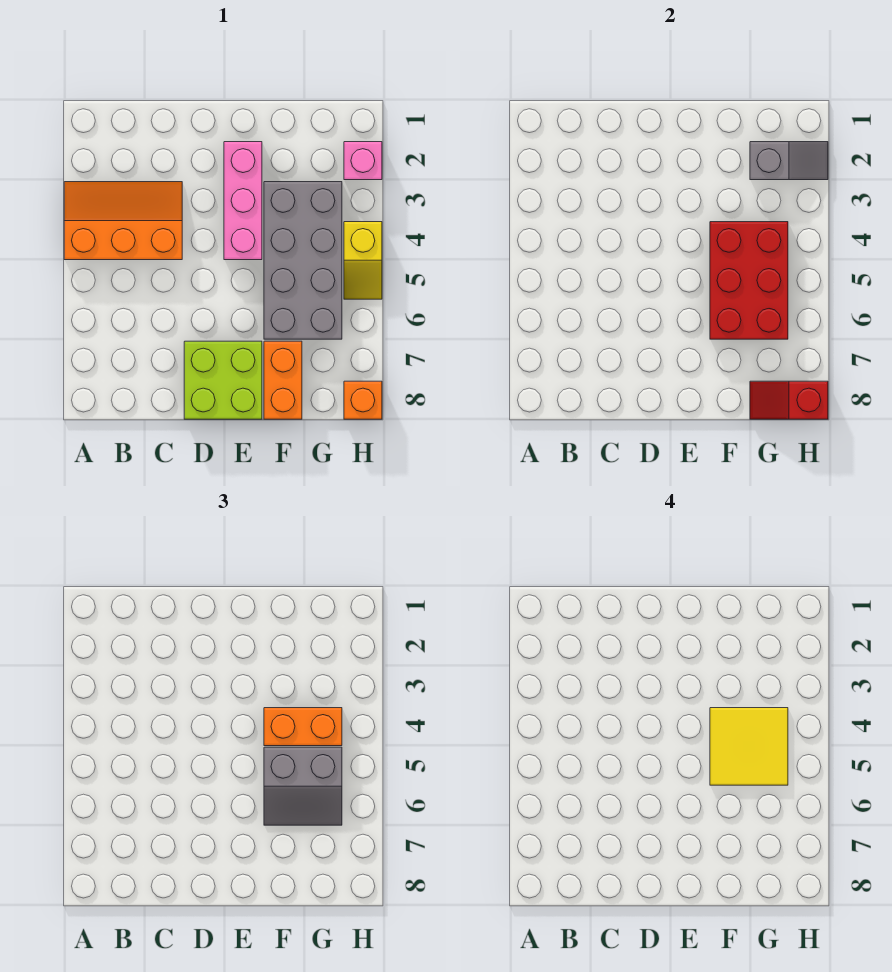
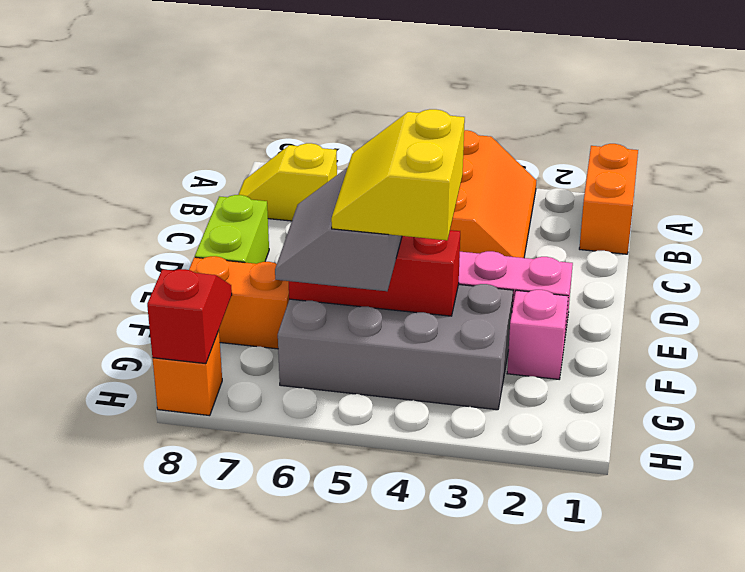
lime brick D7:E8 level 1 -> lime brick D8:E8 level 1
red brick F4:G6 level 2 -> red brick F4:F6 level 2
orange brick F4:G4 level 3 -> orange brick A1:B1 level 1
yellow tile F4:G5 level 4 -> yellow slope F4:G5 level 4 top 4
grey slope G2:H2 level 2 top G -> none
pink brick H2 level 1 -> pink brick F2 level 1
yellow slope H4:H5 level 1 top 4 -> yellow slope B7:B8 level 1 top 7

